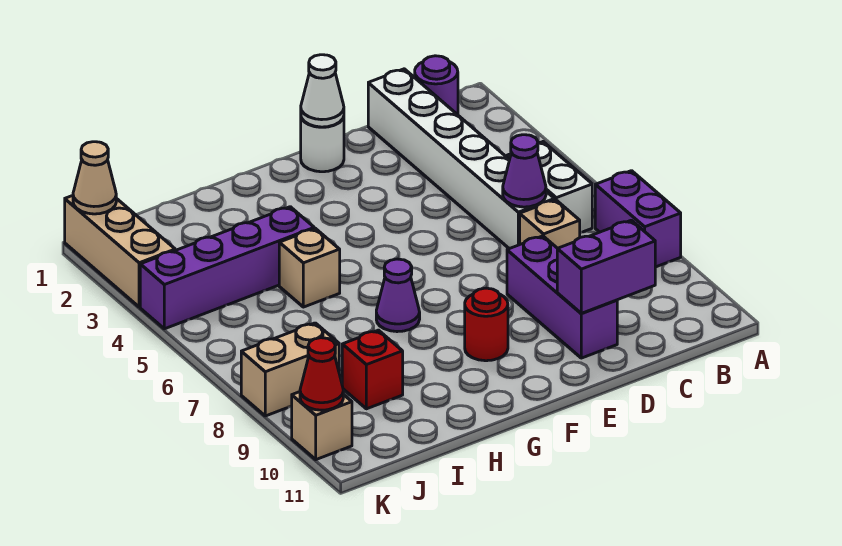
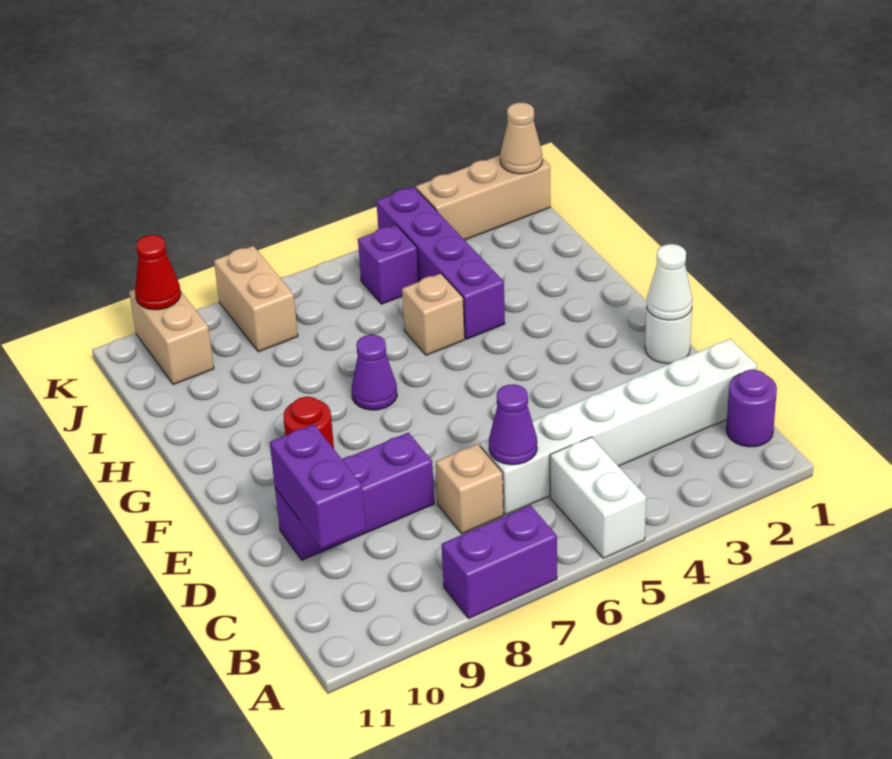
white brick B5:B6 level 1 -> white brick A5:B5 level 1
red brick I9 level 1 -> none
none -> purple brick J5 level 1
tan brick K10 level 1 -> tan brick J10:K10 level 1

